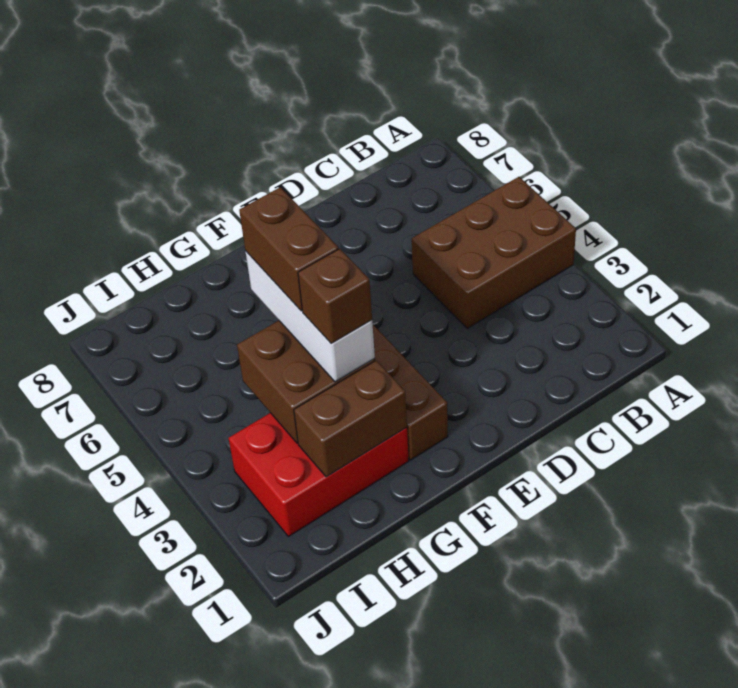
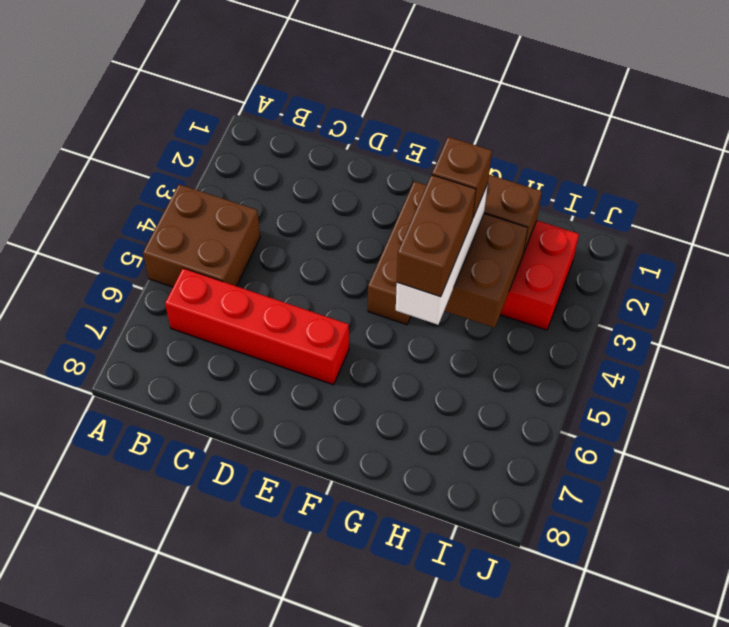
brown brick A4:C5 level 1 -> brown brick A4:B5 level 1
none -> red brick B6:E6 level 1

